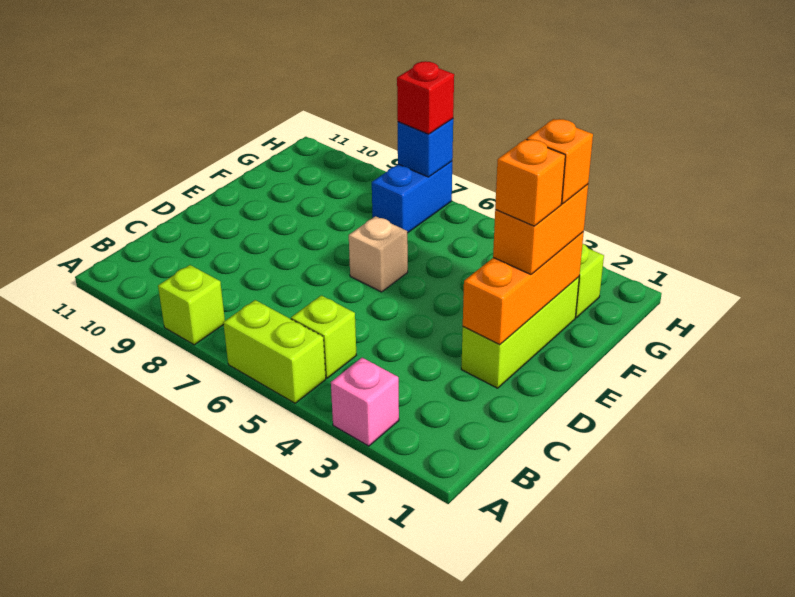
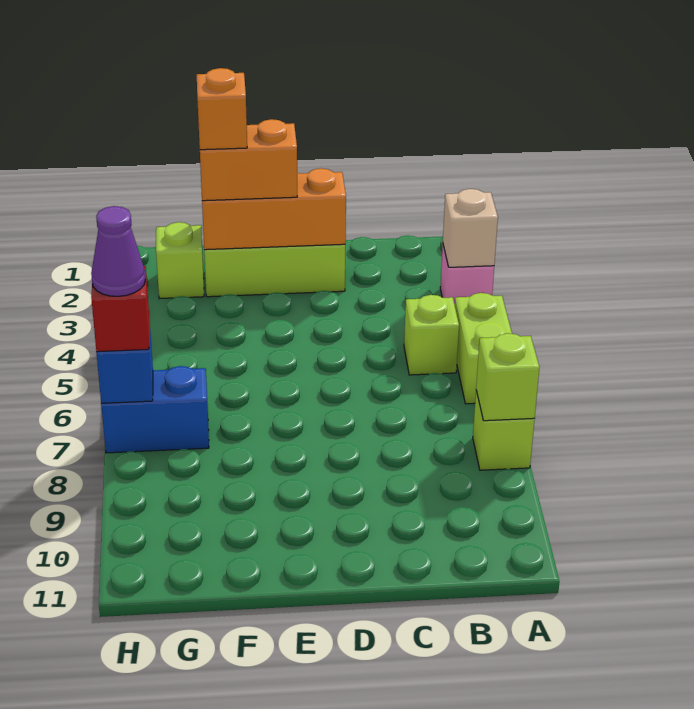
none -> lime brick A8 level 2
orange brick E2 level 4 -> none
tan brick E6 level 1 -> tan brick A3 level 2
none -> purple cone H7 level 4

